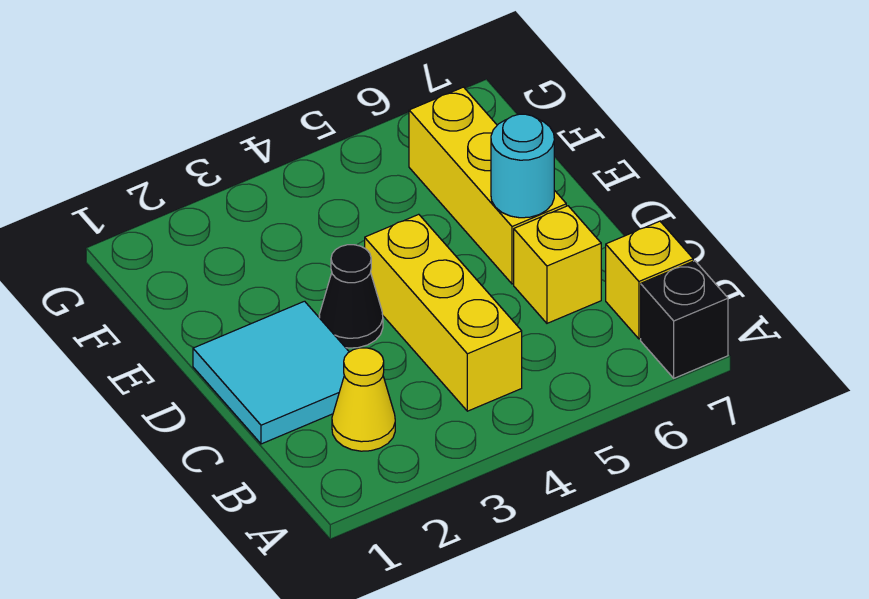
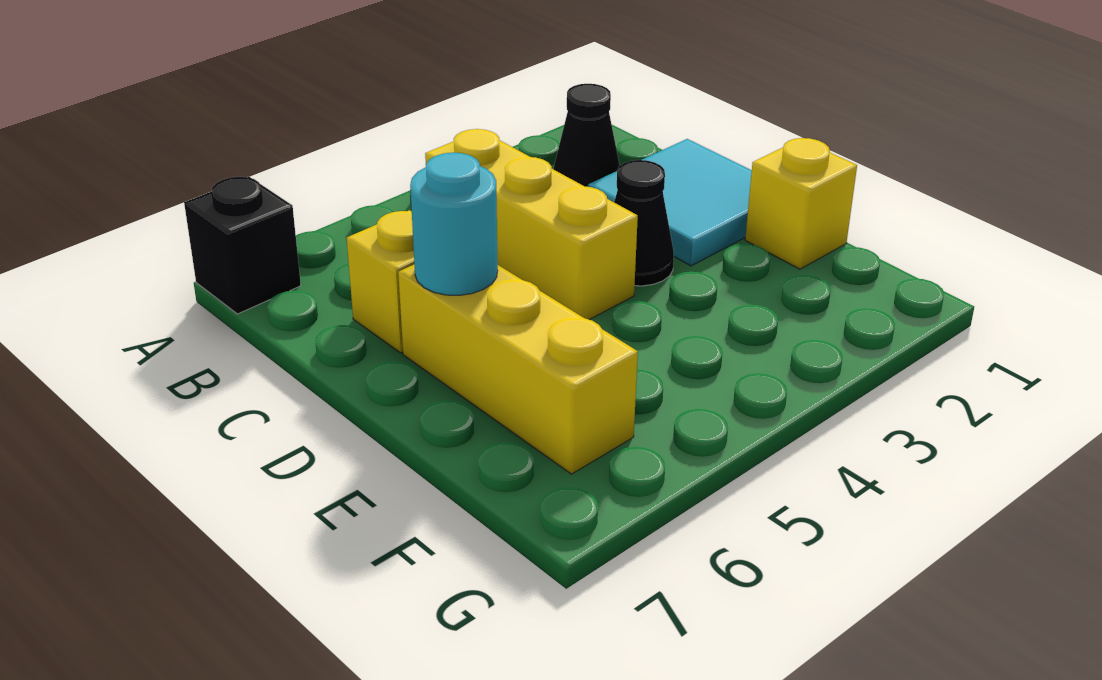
yellow cone B2 level 1 -> black cone B2 level 1
yellow brick B7 level 1 -> yellow brick E1 level 1

